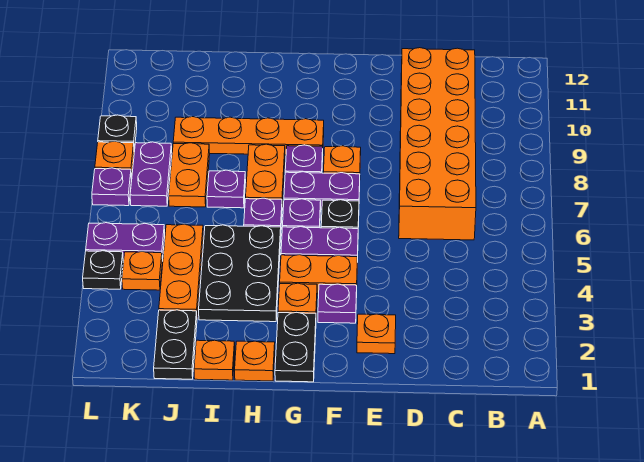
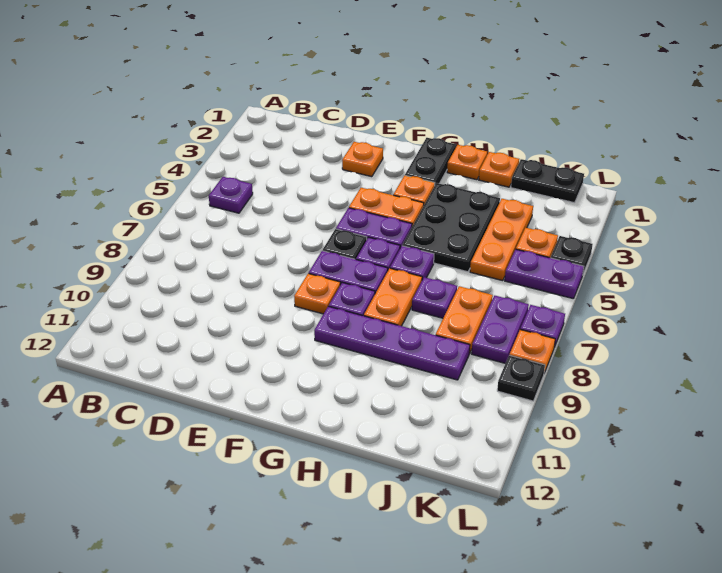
orange brick C6:D11 level 1 -> none
purple plate F3 level 1 -> purple plate B5 level 1
orange plate G9:J9 level 1 -> purple plate G9:J9 level 1
black plate J1:J2 level 1 -> black plate J1:K1 level 1

